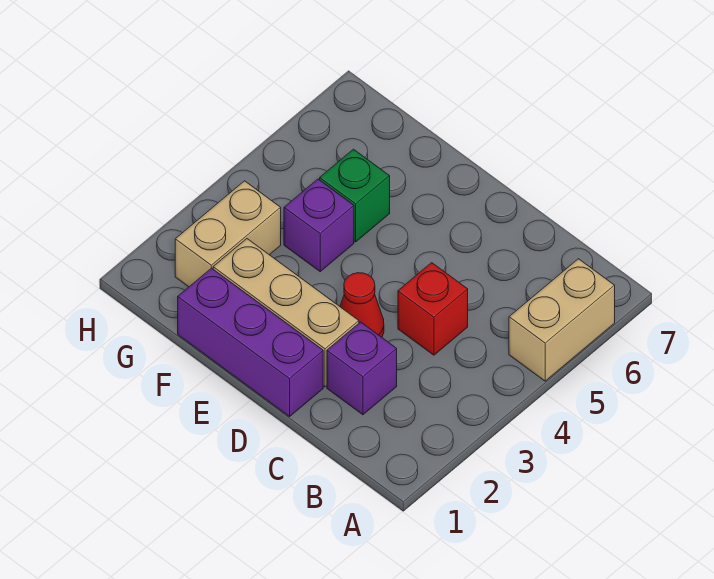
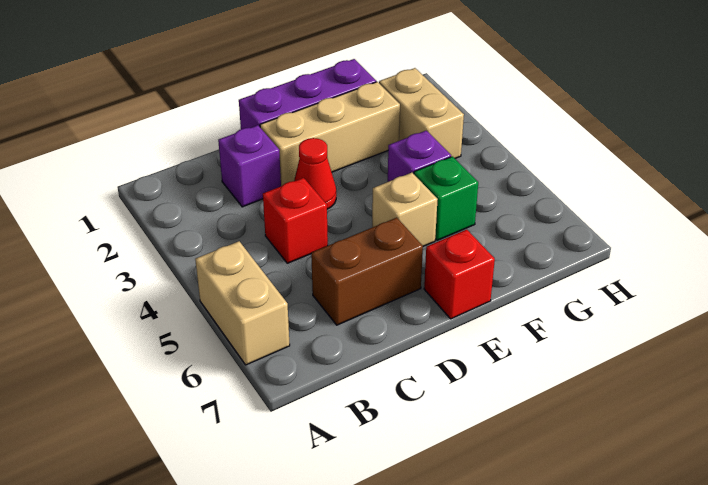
none -> brown brick C6:D6 level 1
none -> tan brick E5 level 1
none -> red brick E7 level 1

